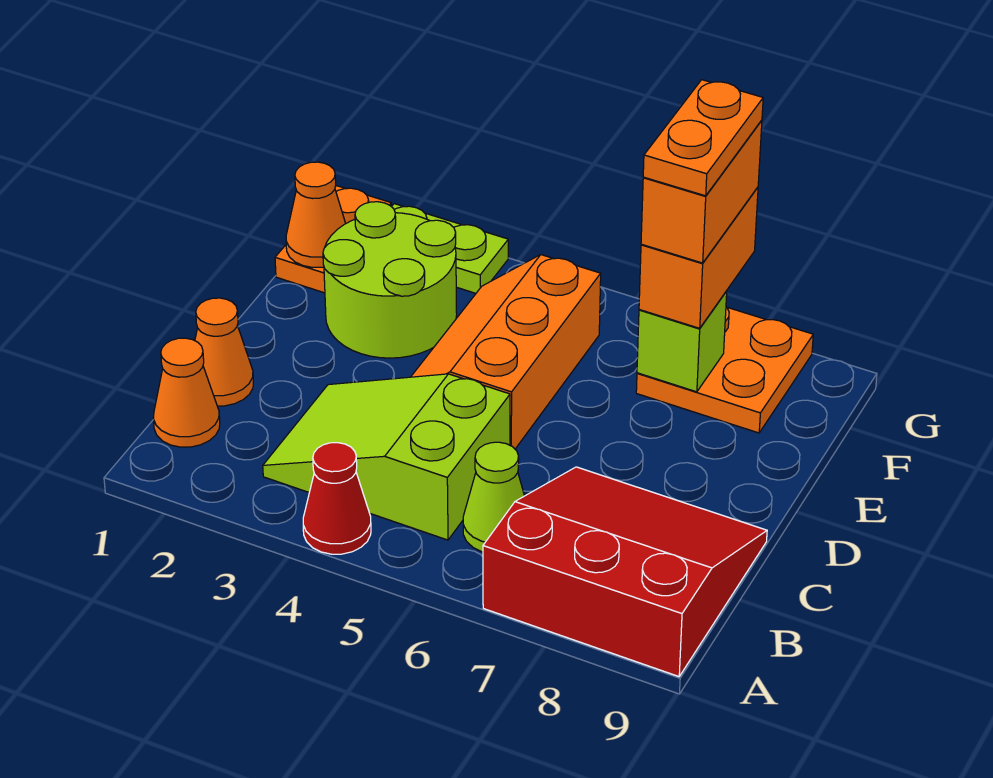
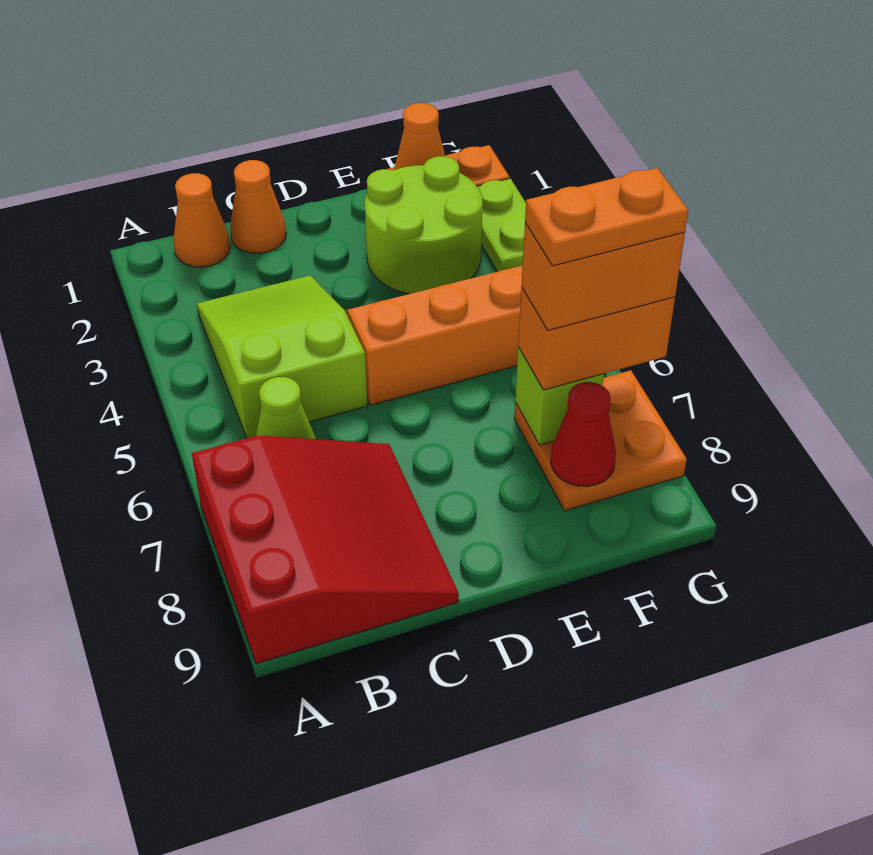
red cone A4 level 1 -> red cone F8 level 2

